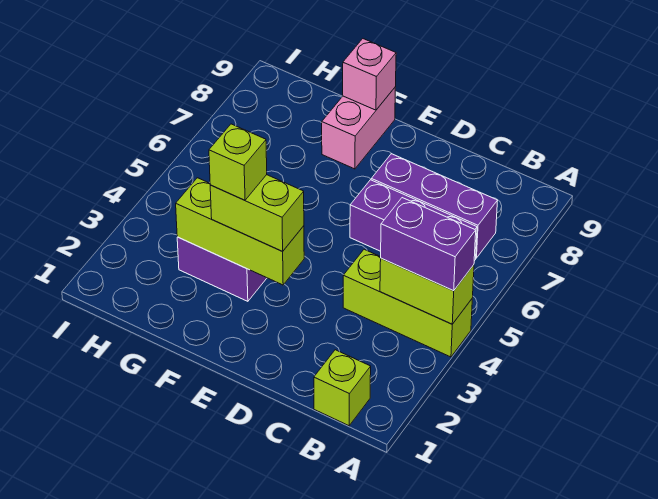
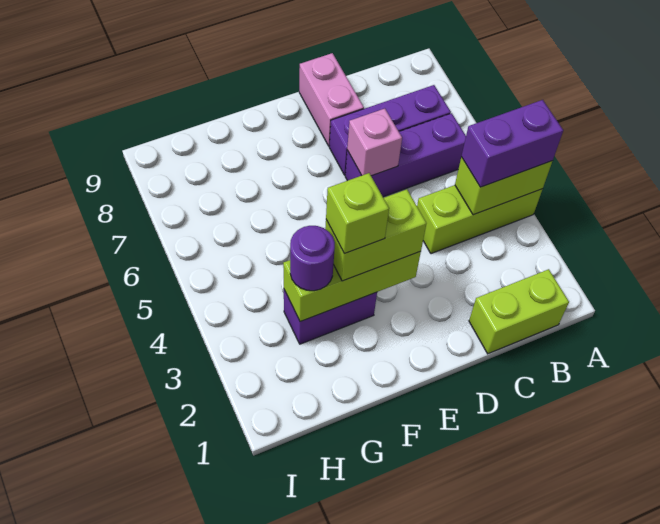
lime brick B1 level 1 -> lime brick B1:C1 level 1
pink brick F8:F9 level 1 -> pink brick D8:D9 level 1
pink brick F9 level 2 -> pink brick D6 level 2
none -> purple round brick G3 level 3

